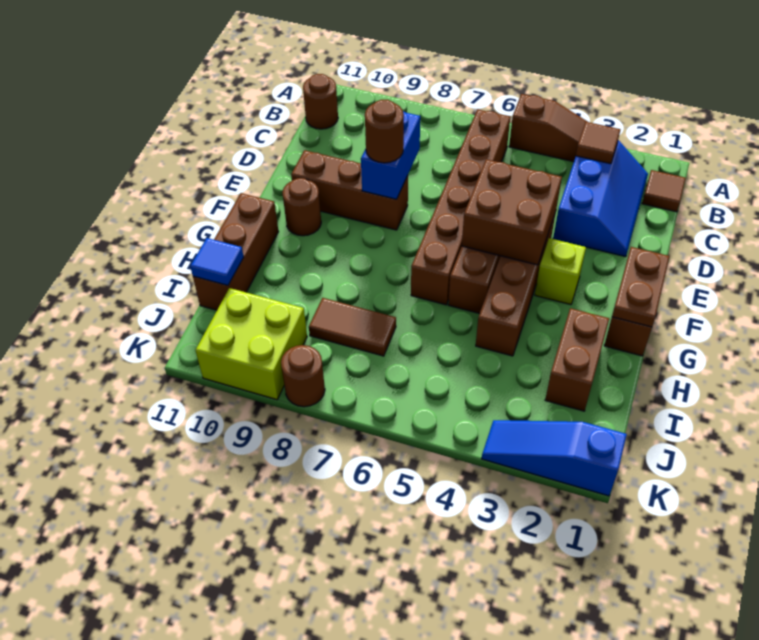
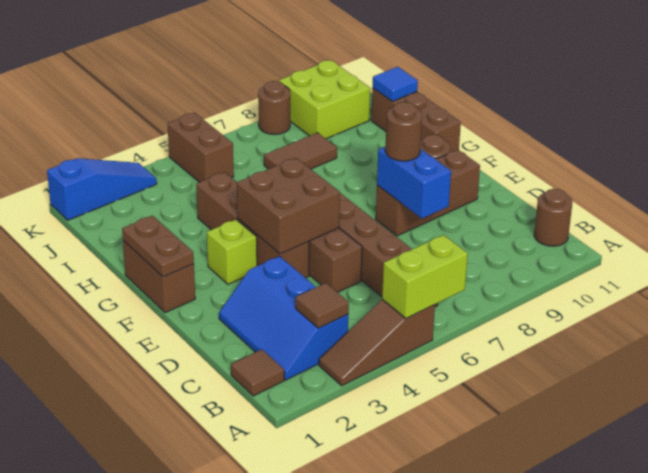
none -> lime brick A5:A6 level 2
brown brick H2:I2 level 1 -> brown brick J5:K5 level 1

